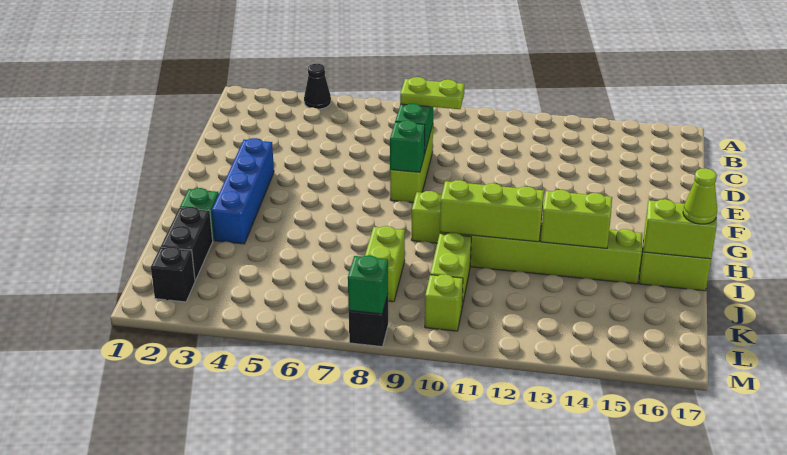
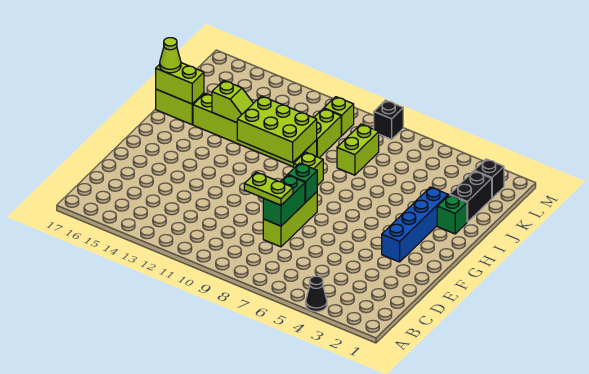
lime brick I10:I12 level 2 -> lime brick H10:I12 level 2
lime brick I13:I14 level 2 -> lime slope I13:I14 level 2 top 14
green brick M8 level 2 -> none

